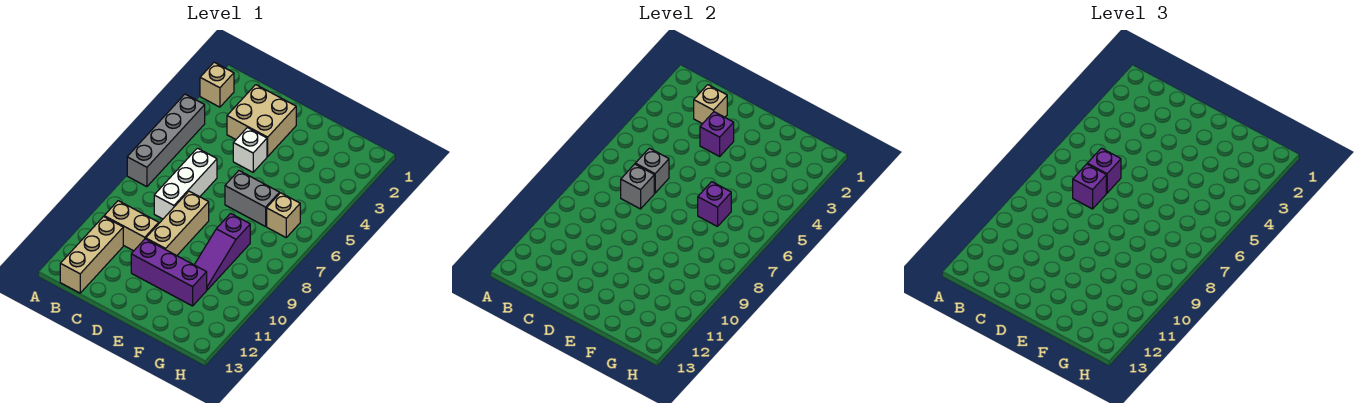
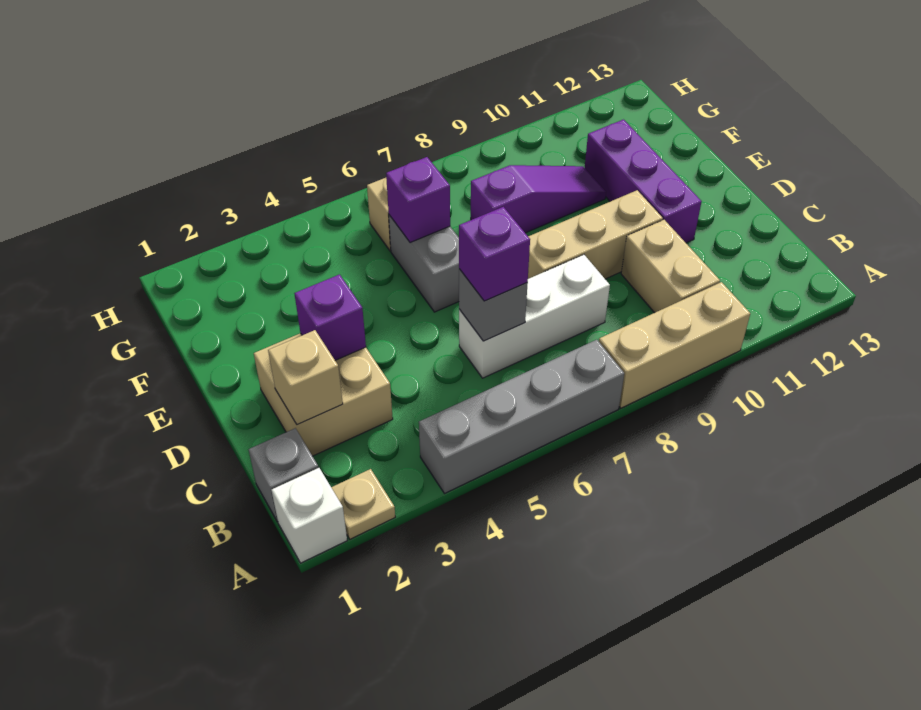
tan brick A2 level 1 -> tan plate A2 level 1
tan brick B11:B13 level 1 -> tan brick A8:A10 level 1
grey brick C7 level 2 -> grey brick B1 level 1
purple brick C7 level 3 -> none
white brick D4 level 1 -> white brick A1 level 1

